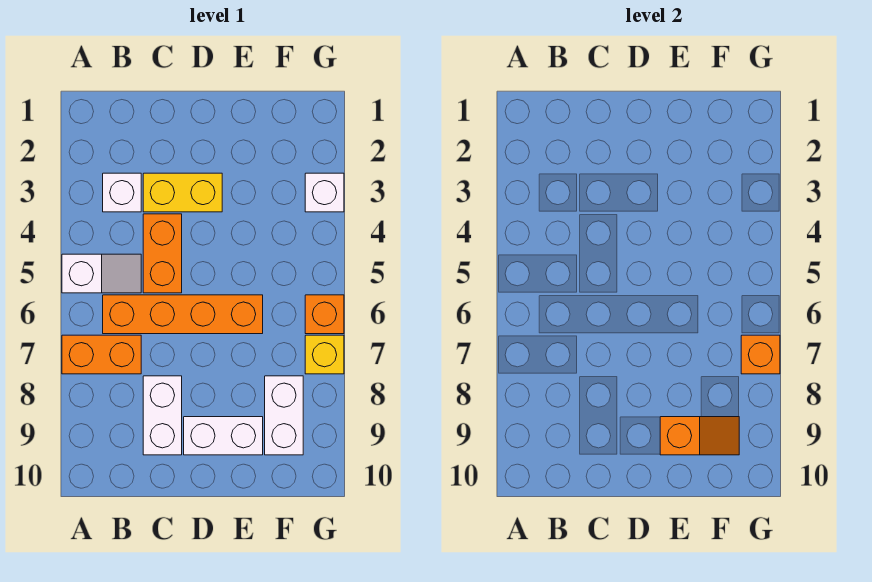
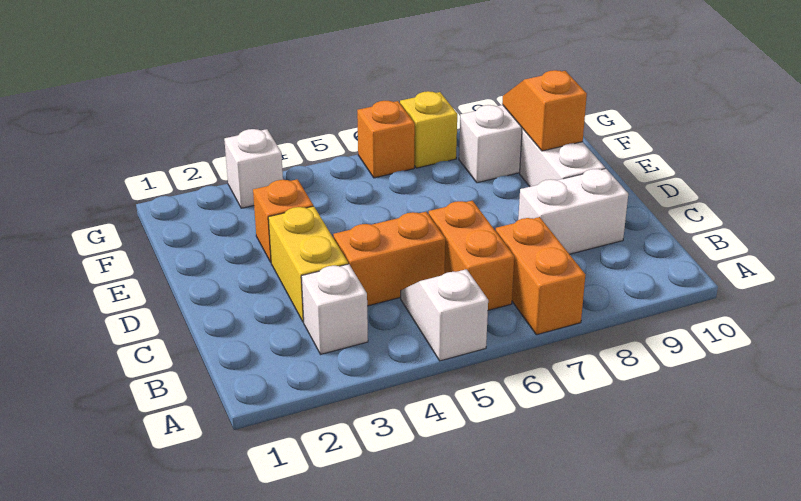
orange brick B6:E6 level 1 -> orange brick B6:C6 level 1
orange brick G7 level 2 -> orange brick E3 level 1

